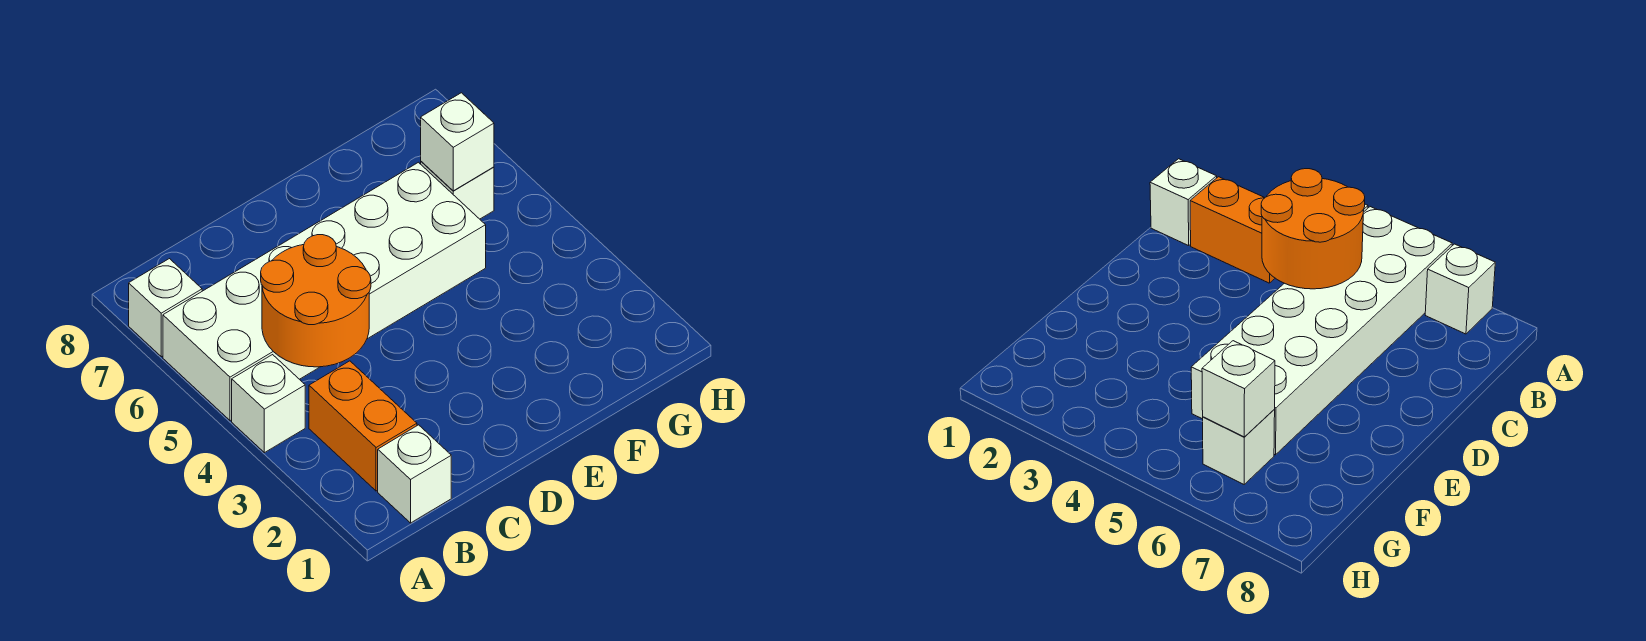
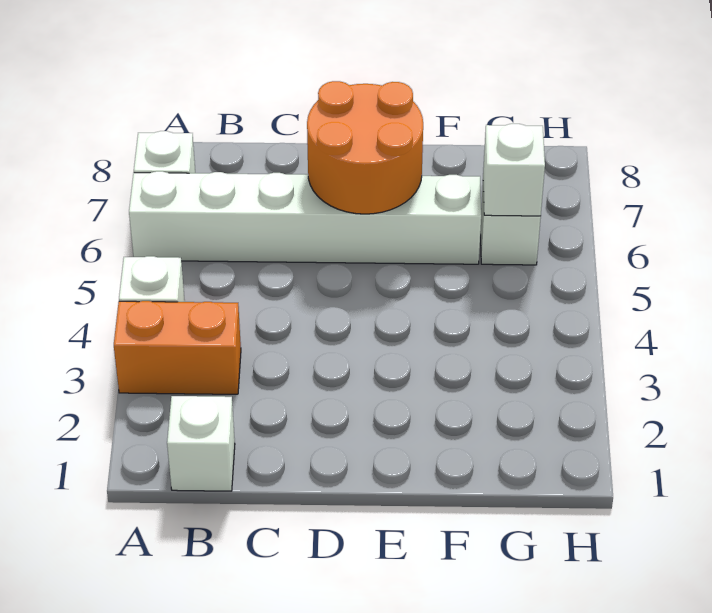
white brick A5:F6 level 1 -> white brick A6:F6 level 1
orange brick B2:B3 level 1 -> orange brick A3:B3 level 1
orange round brick B4:C5 level 2 -> orange round brick D6:E7 level 2

